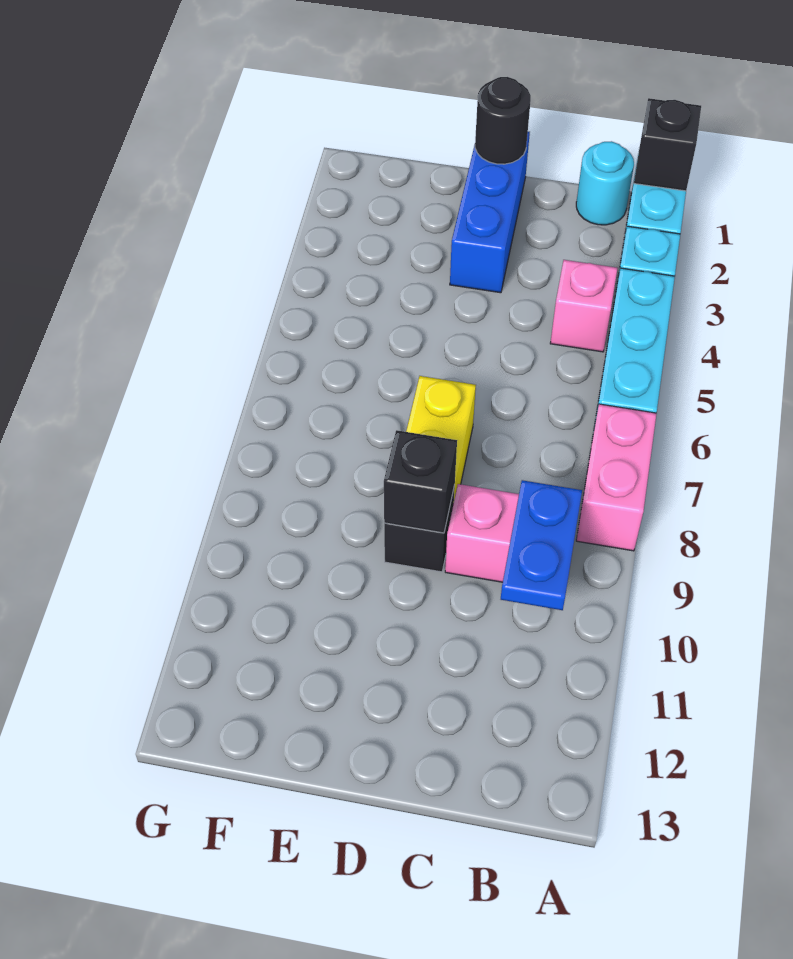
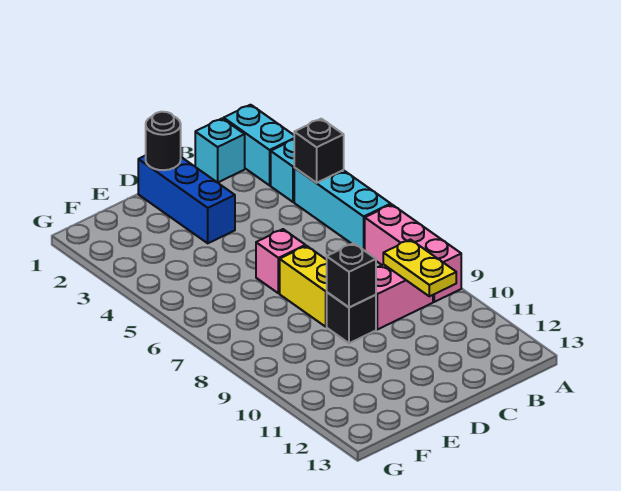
black brick A1 level 2 -> black brick A4 level 2
pink brick A7:A8 level 1 -> pink brick A7:A9 level 1
cyan round brick B1 level 1 -> cyan brick B1 level 1
pink brick B4 level 1 -> pink brick D6 level 1
blue plate B9:B10 level 2 -> yellow plate B9:B10 level 2

